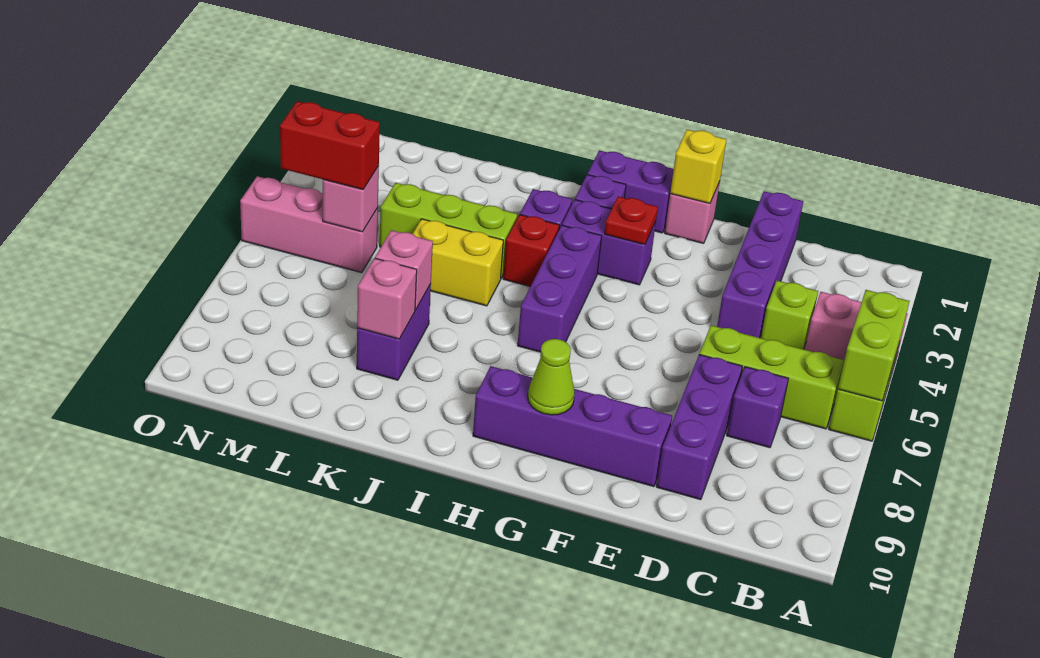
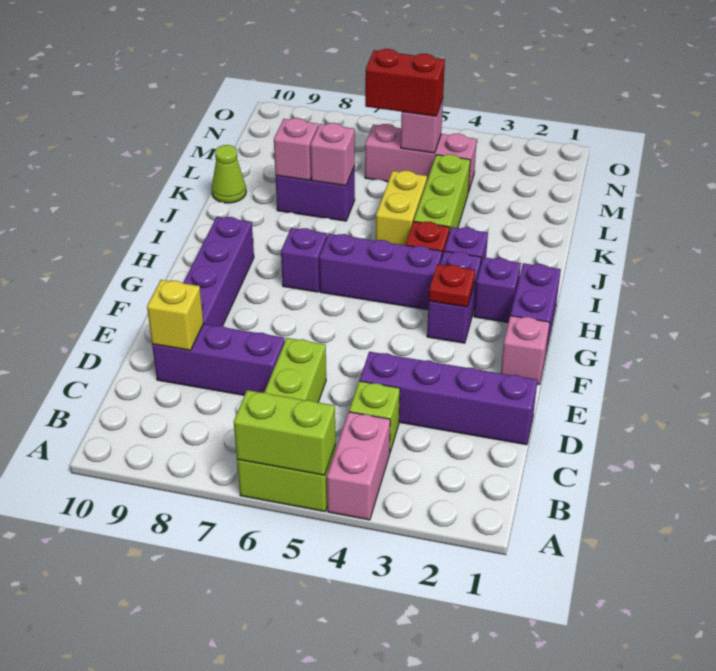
purple brick C7 level 1 -> purple brick H7 level 1
yellow brick F1 level 2 -> yellow brick D9 level 2
lime cone G9 level 2 -> lime cone K10 level 1
pink brick M5:O5 level 1 -> pink brick M4:M6 level 1
red brick M5:N5 level 3 -> red brick M5:M6 level 3

